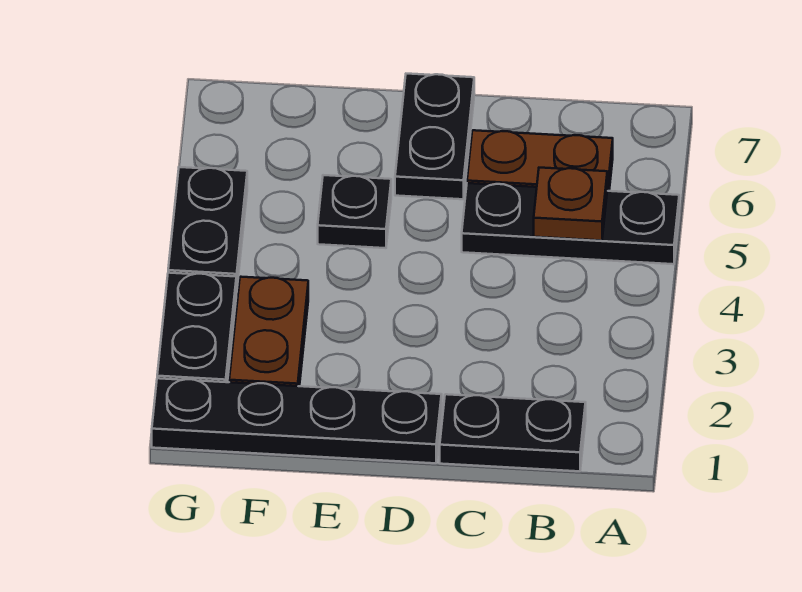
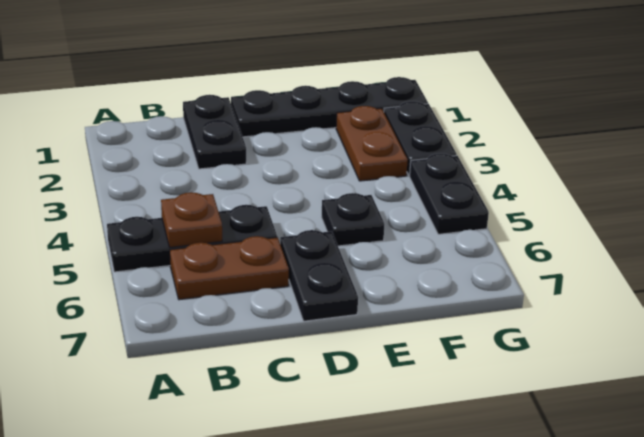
black plate B1:C1 level 1 -> black plate C1:C2 level 1

